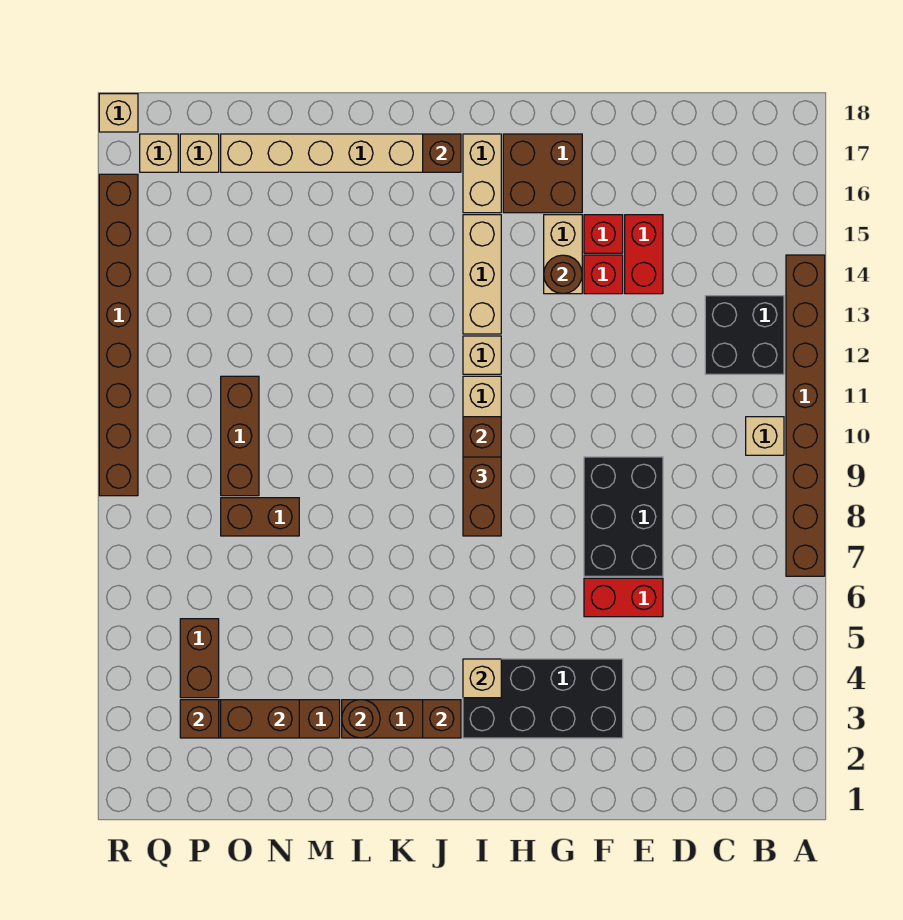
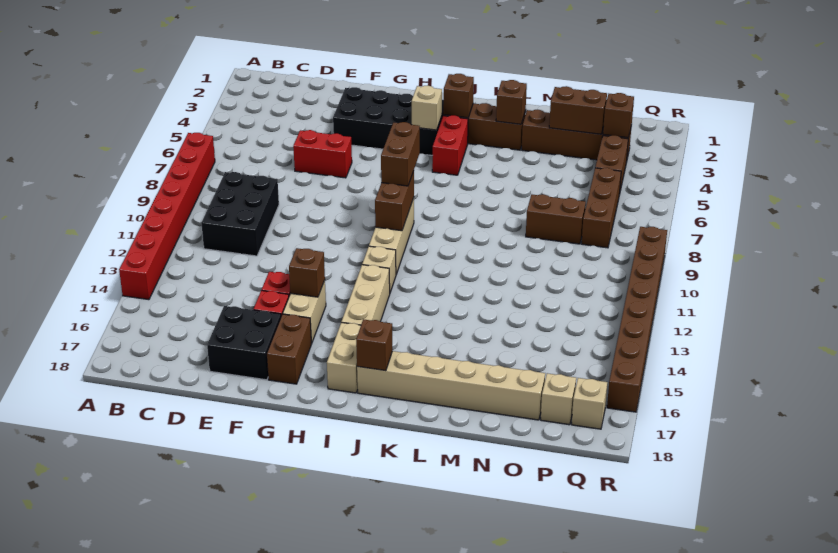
brown brick A7:A14 level 1 -> red brick A7:A14 level 1
tan brick B10 level 1 -> none
black brick B12:C13 level 1 -> black brick E16:F17 level 1
black brick E7:F9 level 1 -> black brick C9:D11 level 1
red brick E14:E15 level 1 -> red brick J4:J5 level 1
brown round brick G14 level 2 -> brown brick G14 level 2
brown brick G16:H17 level 1 -> brown brick G16:G17 level 1
brown round brick L3 level 2 -> brown brick L3 level 2
brown brick O9:O11 level 1 -> brown brick P6:P8 level 1
tan brick R18 level 1 -> none

